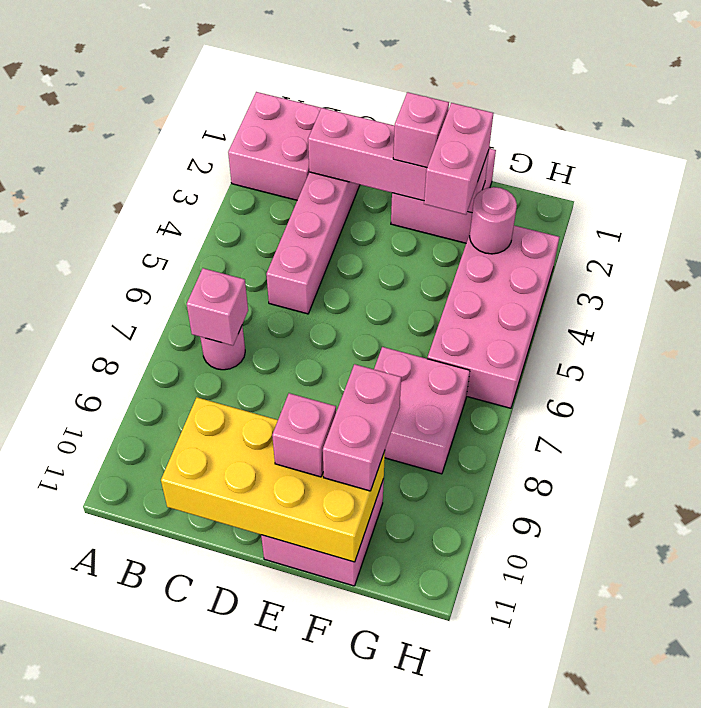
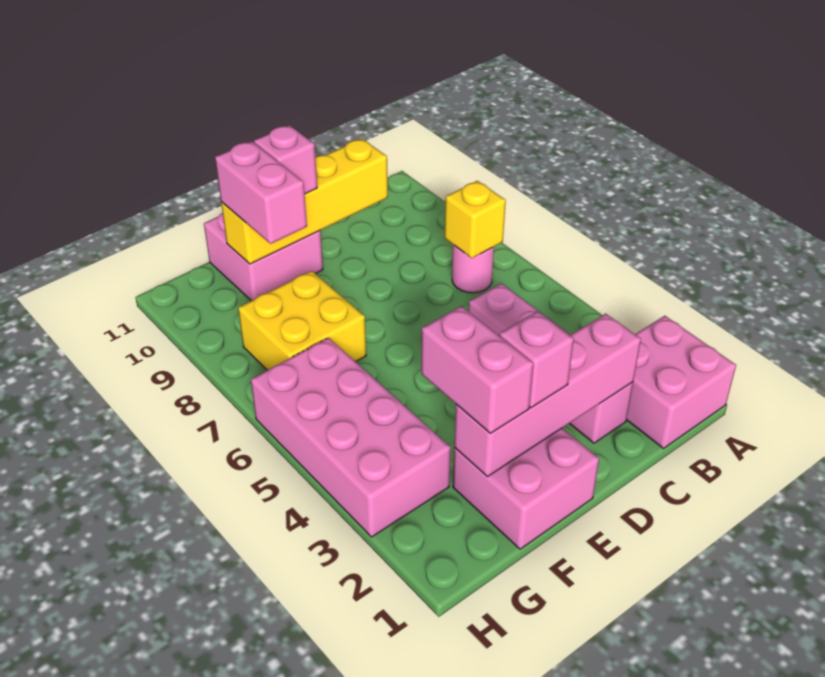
pink brick B7 level 2 -> yellow brick B7 level 2
yellow brick C10:F11 level 2 -> yellow brick C10:F10 level 2
pink brick F7:G8 level 1 -> yellow brick F7:G8 level 1
pink round brick G3 level 2 -> none

